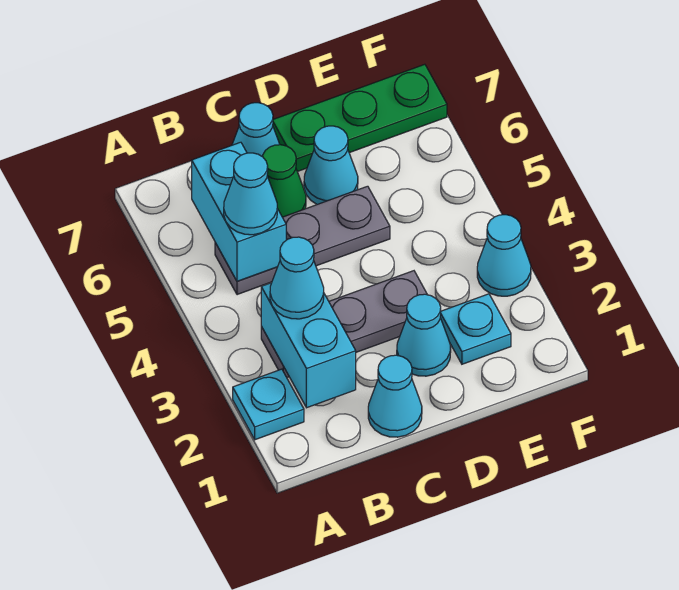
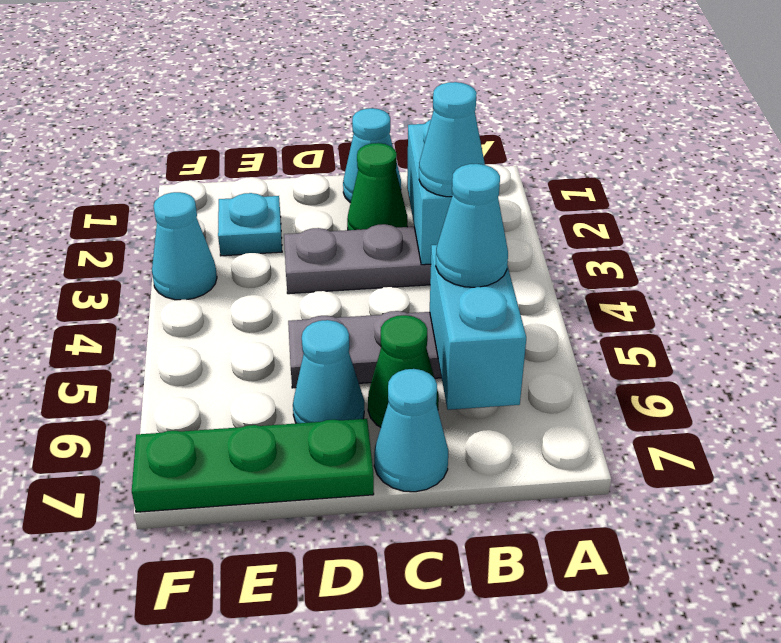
cyan plate A2 level 1 -> none
none -> green cone C2 level 1
cyan cone D2 level 1 -> none

